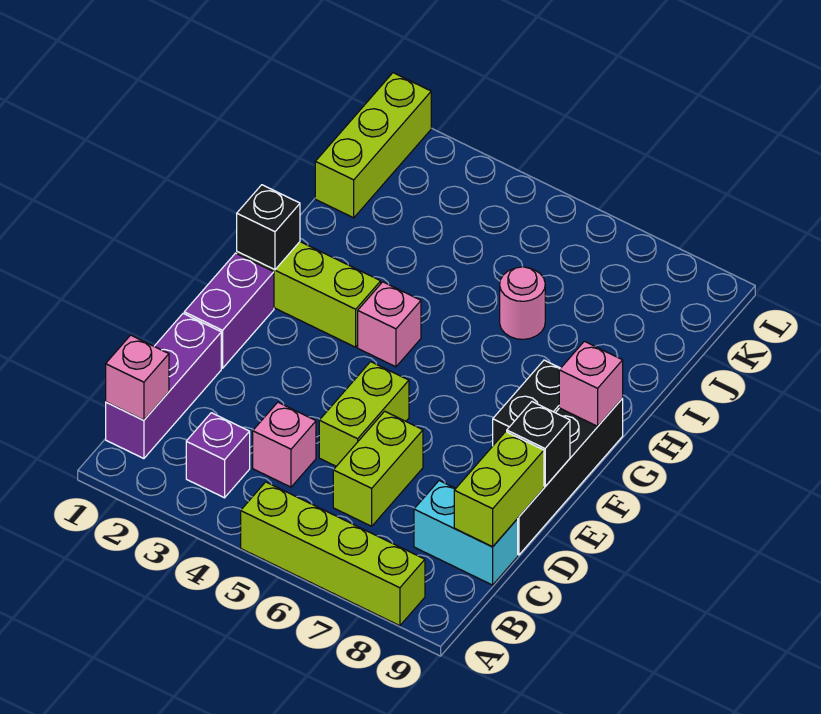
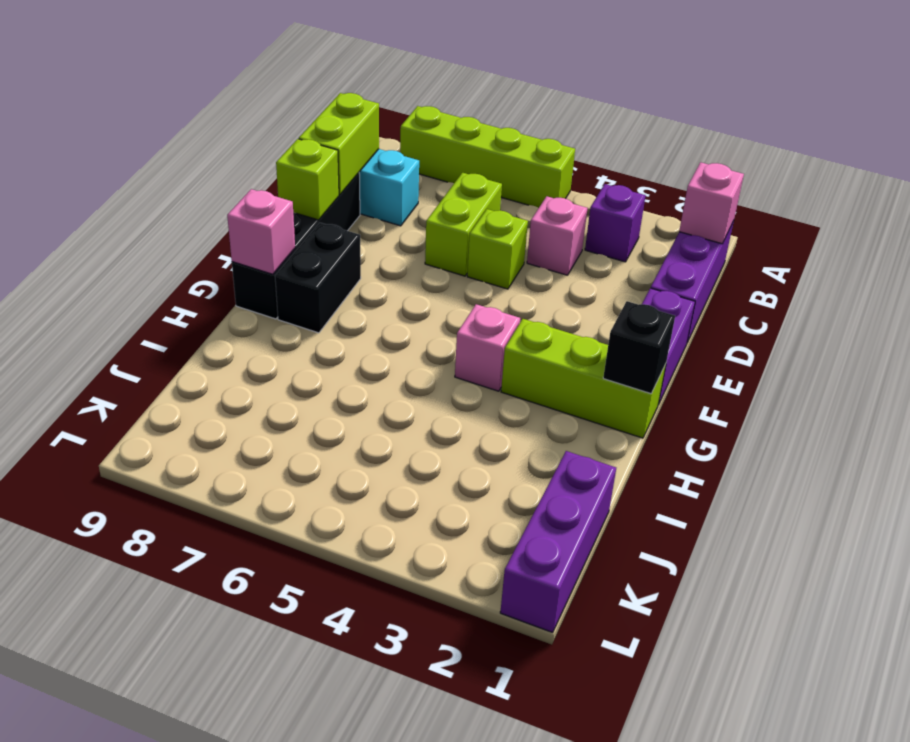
lime brick D5:E5 level 1 -> lime brick D5 level 1
black brick E9 level 2 -> lime brick E9 level 2
pink round brick I6 level 1 -> none
lime brick J1:L1 level 1 -> purple brick J1:L1 level 1

